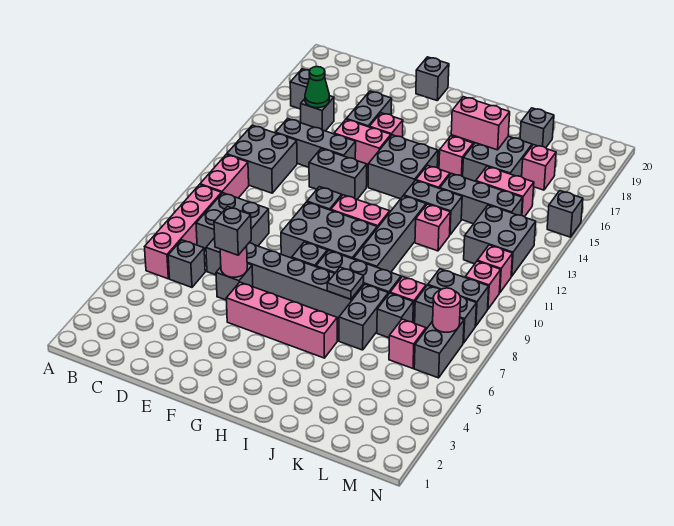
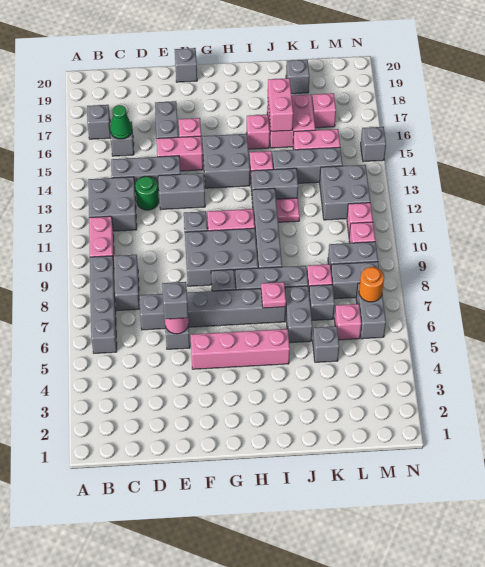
pink brick B6:B9 level 1 -> grey brick B6:B9 level 1
grey brick C6 level 1 -> grey brick K5 level 1
grey brick C8:D9 level 1 -> grey brick C8:C9 level 1
none -> green round brick D13 level 1
grey plate I7 level 2 -> pink plate I7 level 2
pink brick I17:J17 level 2 -> pink brick J16:J17 level 2
pink brick J12 level 1 -> pink plate J12 level 1
grey brick J16:K17 level 1 -> pink brick J16:K17 level 1
pink round brick M7 level 2 -> orange round brick M7 level 2

